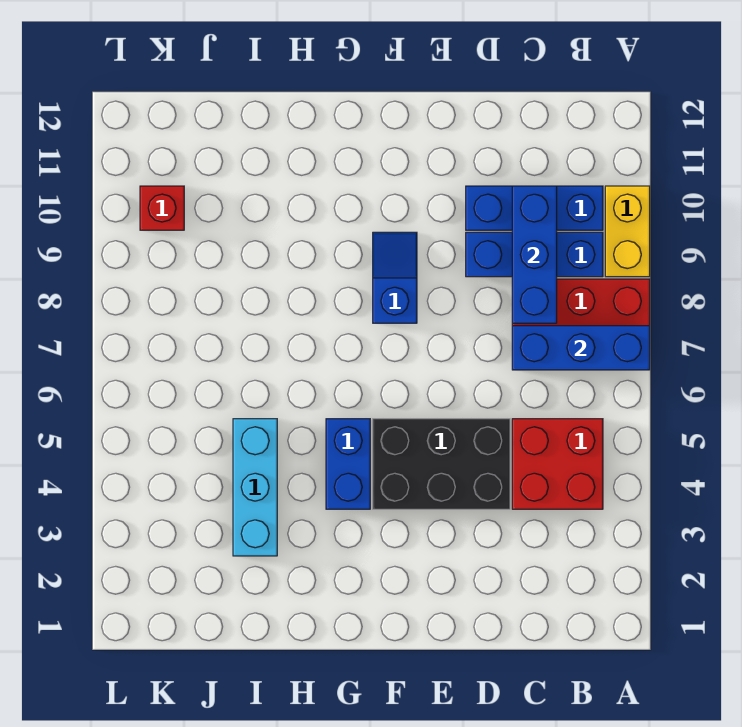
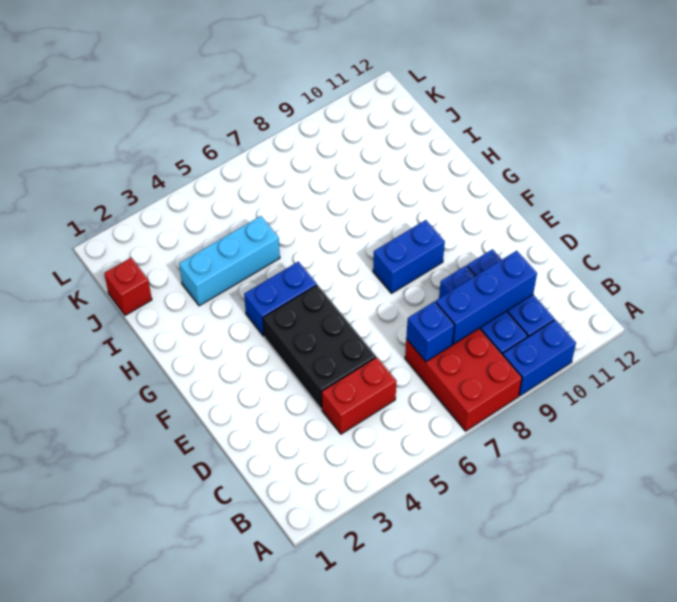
blue brick A7:C7 level 2 -> blue brick C7 level 2
yellow brick A9:A10 level 1 -> blue brick A9:A10 level 1
red brick B4:C5 level 1 -> red brick C4:C5 level 1
blue slope F8:F9 level 1 top 8 -> blue brick F8:F9 level 1
red brick K10 level 1 -> red brick J1 level 1

